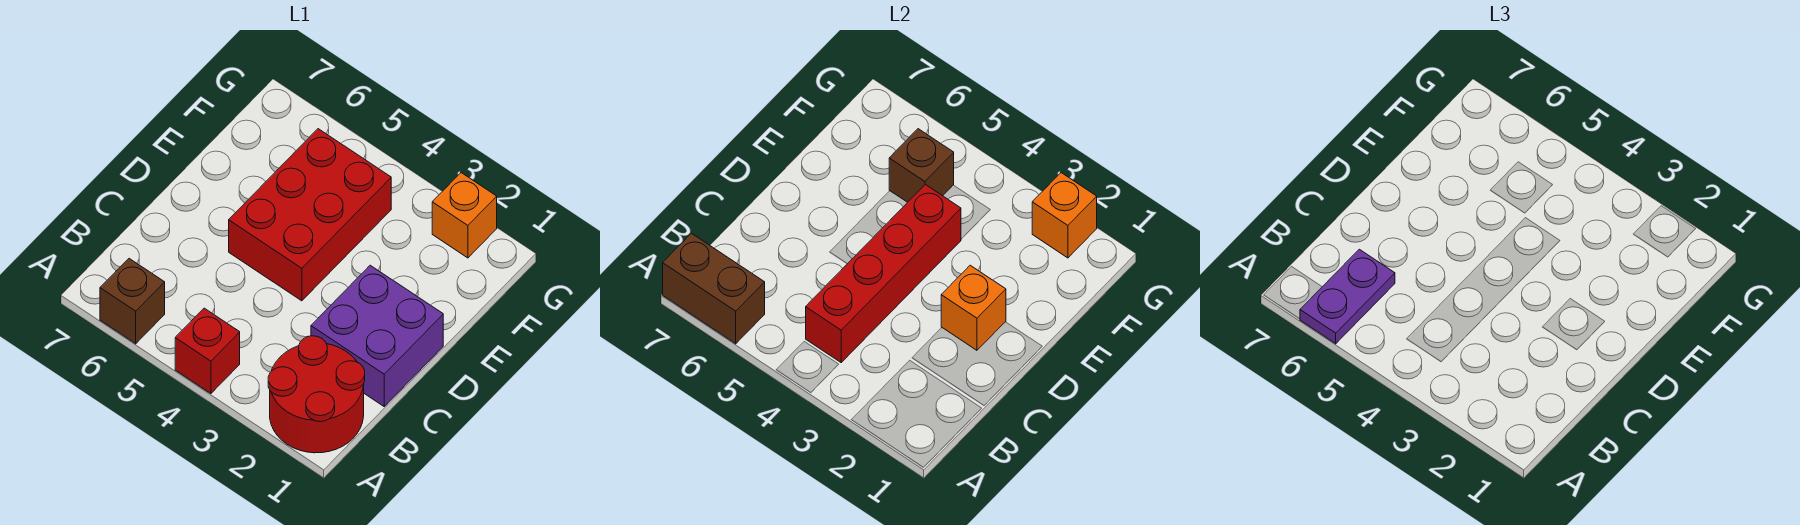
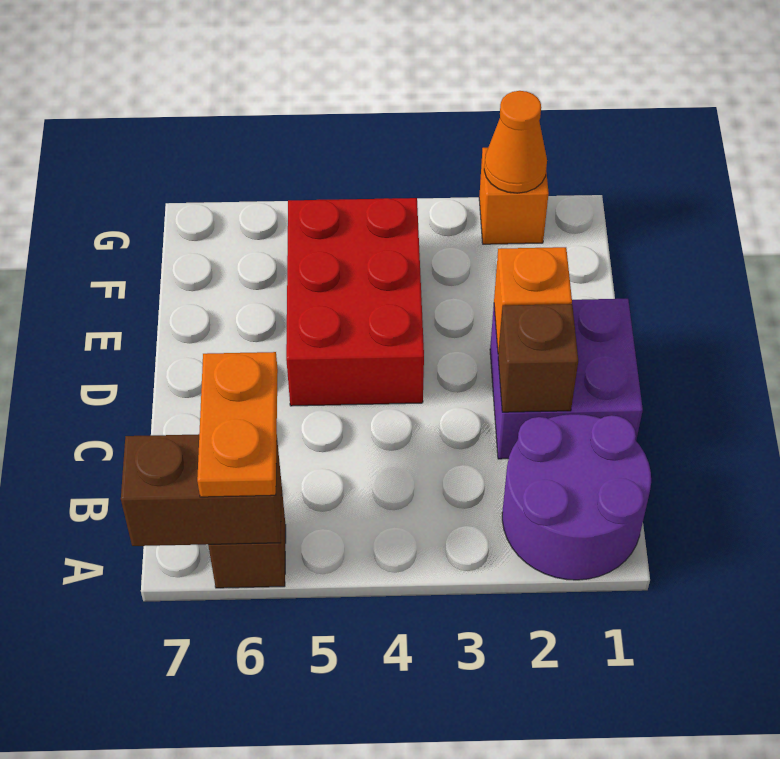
red round brick A1:B2 level 1 -> purple round brick A1:B2 level 1
red brick A4 level 1 -> none
purple plate A6:B6 level 3 -> orange plate A6:B6 level 3
red brick B4:E4 level 2 -> none
brown brick F5 level 2 -> brown brick C2 level 2
orange brick G2 level 2 -> orange cone G2 level 2

